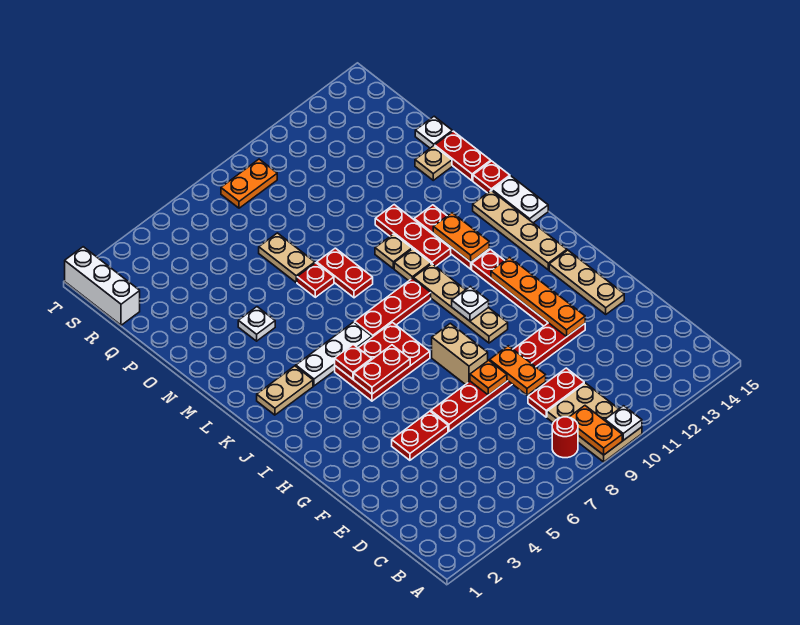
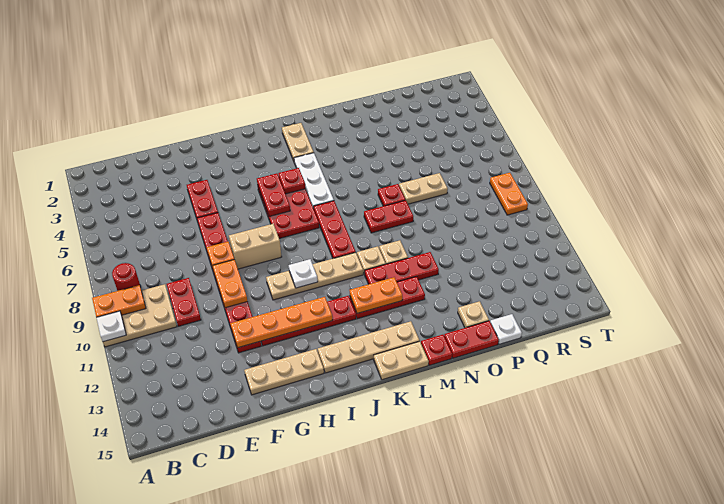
orange plate E9:F9 level 2 -> orange plate F9:F10 level 2
white plate K15:L15 level 1 -> tan plate K15:L15 level 1
white plate N4 level 1 -> none
white brick R1:T1 level 1 -> none

